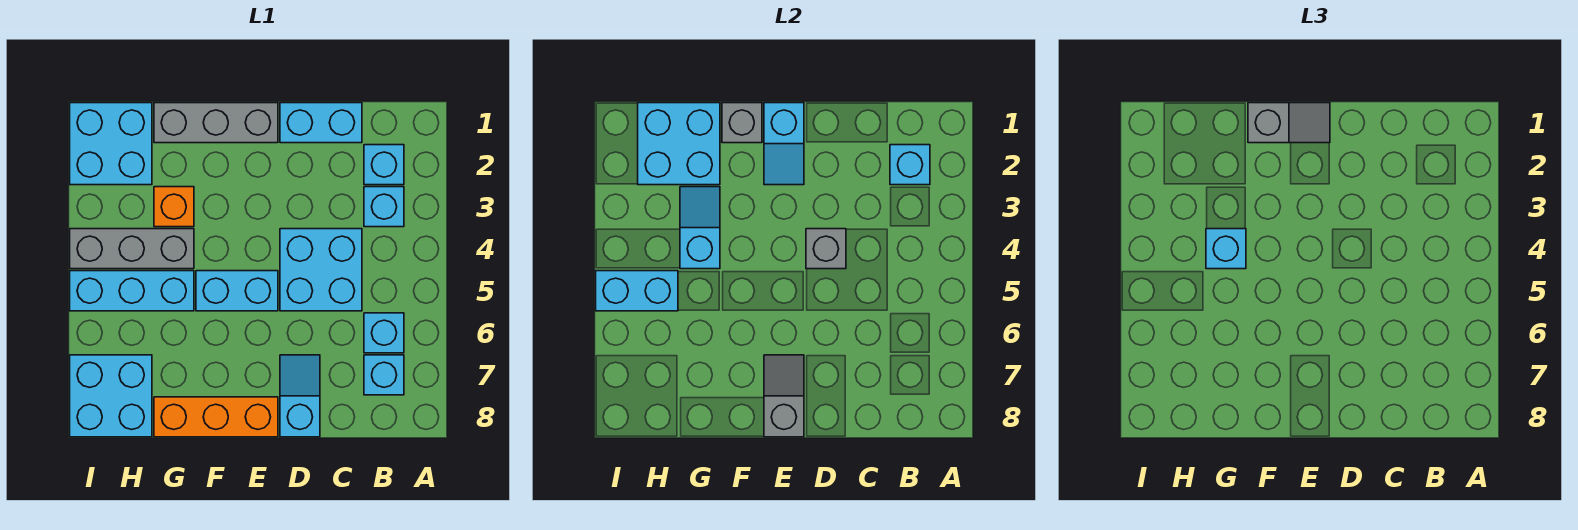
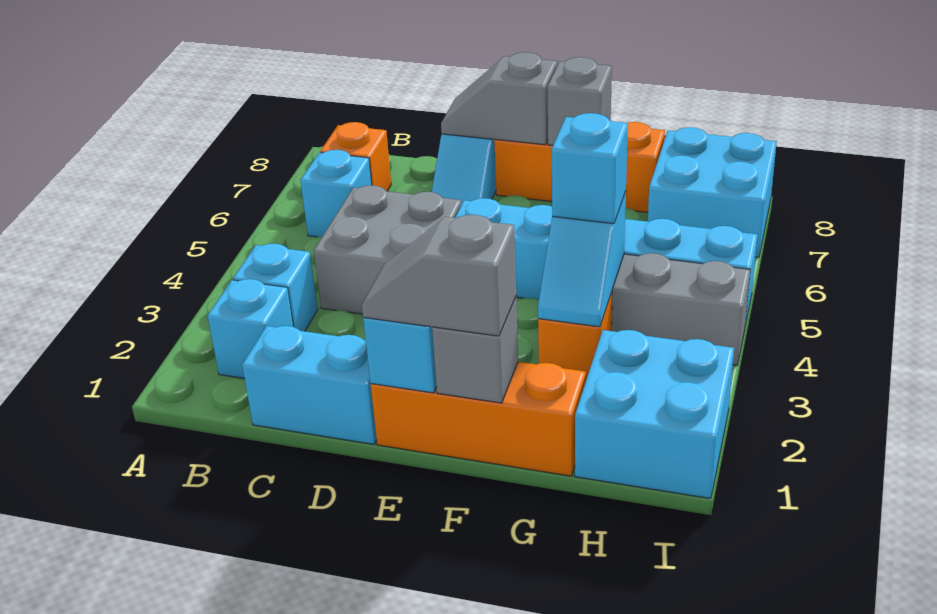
cyan brick B2 level 2 -> none
cyan brick B7 level 1 -> orange brick B7 level 1
cyan brick C4:D5 level 1 -> grey brick C4:D5 level 1
grey brick D4 level 2 -> grey brick F8 level 2
grey brick E1:G1 level 1 -> orange brick E1:G1 level 1
grey slope E7:E8 level 2 top 8 -> grey slope D8:E8 level 2 top E
cyan brick G1:H2 level 2 -> none
cyan brick H5:I5 level 2 -> none

